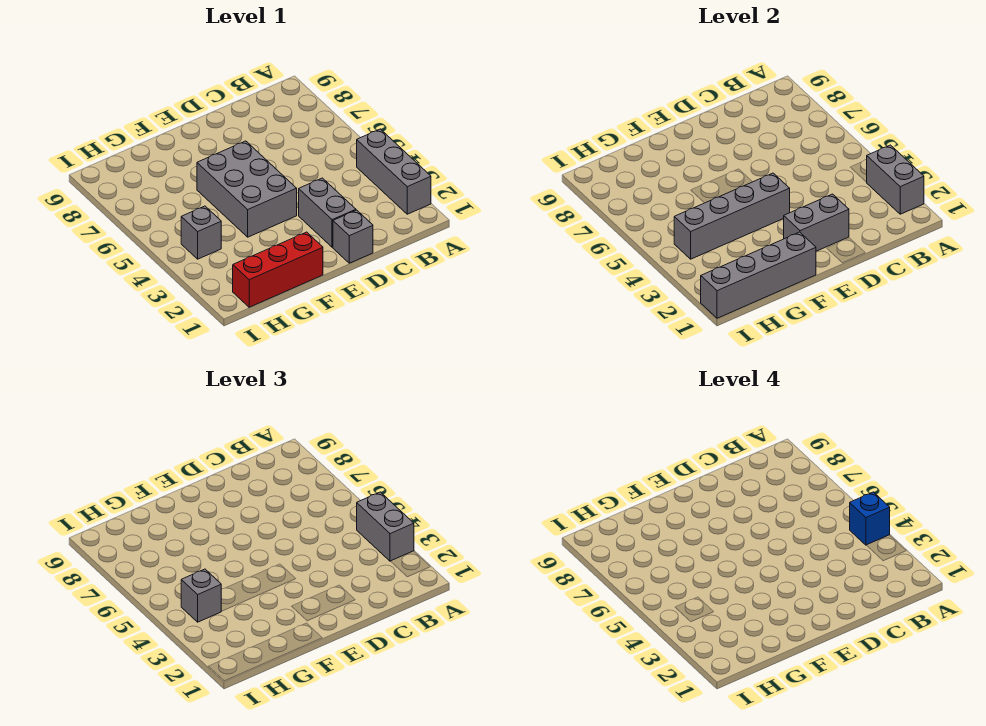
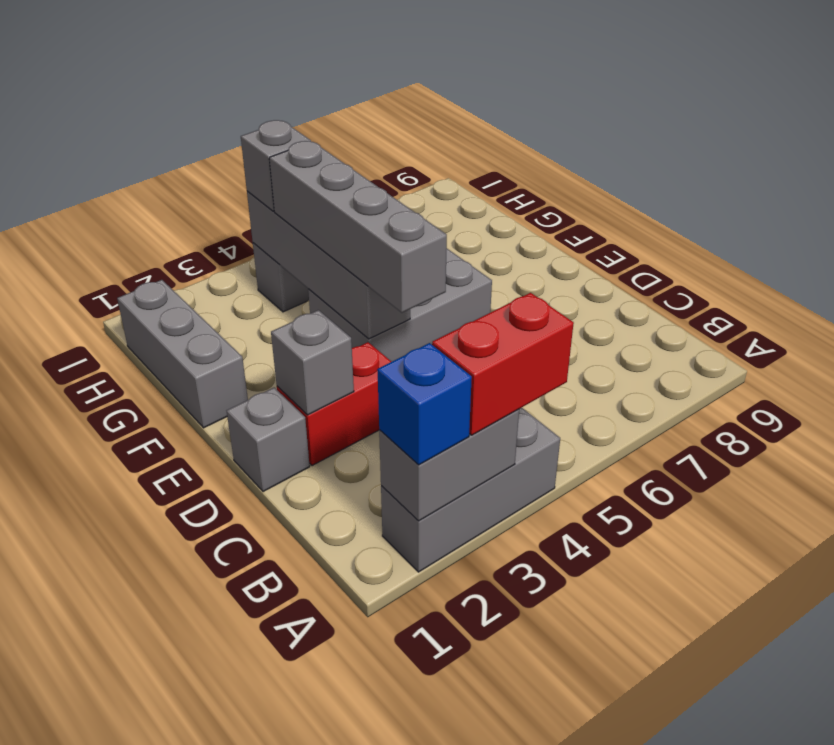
grey brick A3:A4 level 3 -> red brick A3:A4 level 3
blue brick A4 level 4 -> blue brick A2 level 3
grey brick D2:D3 level 1 -> red brick D2:D3 level 1
grey brick D2:E2 level 2 -> grey brick D2 level 2
red brick F1:H1 level 1 -> grey brick F1:H1 level 1
grey brick F1:I1 level 2 -> grey brick D4:G4 level 3

